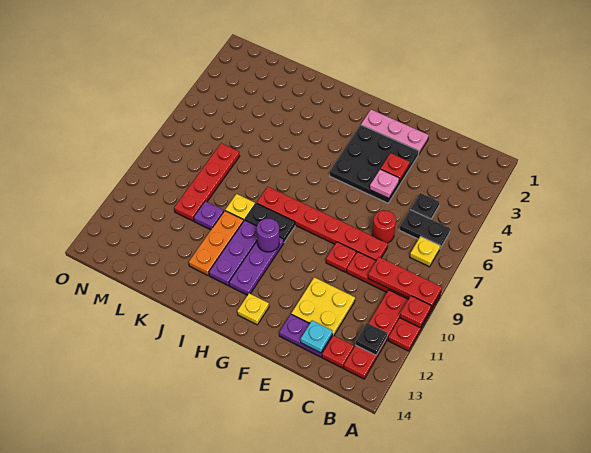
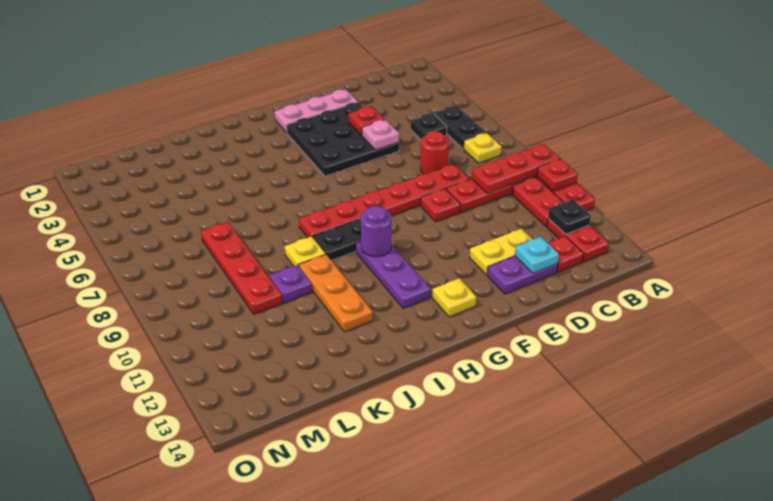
black plate B6:C6 level 1 -> black plate B5:B6 level 1
yellow plate D11:E12 level 1 -> yellow plate D12:E12 level 1
purple plate I10:I12 level 1 -> none

